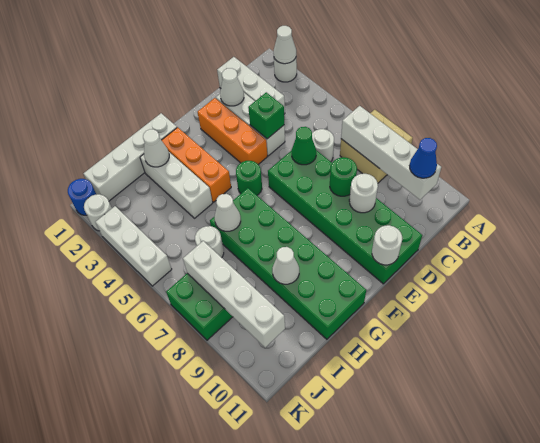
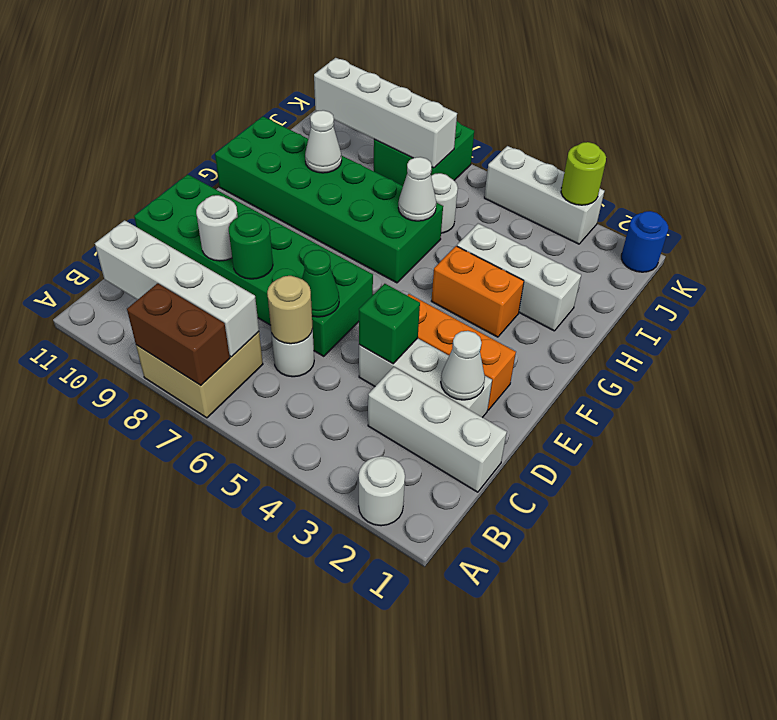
white cone A2 level 2 -> none
none -> brown brick A7:A8 level 2
blue cone B10 level 3 -> none
none -> tan round brick C6 level 2
white round brick E11 level 2 -> none
green round brick F5 level 1 -> none
white brick G1:J1 level 1 -> none
orange brick G2:G4 level 1 -> orange brick G3:G4 level 1
white cone H2 level 2 -> none
white round brick K2 level 1 -> none
none -> lime round brick K3 level 2

